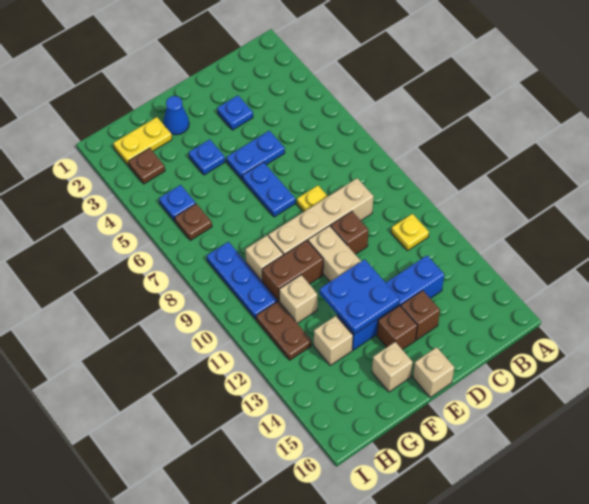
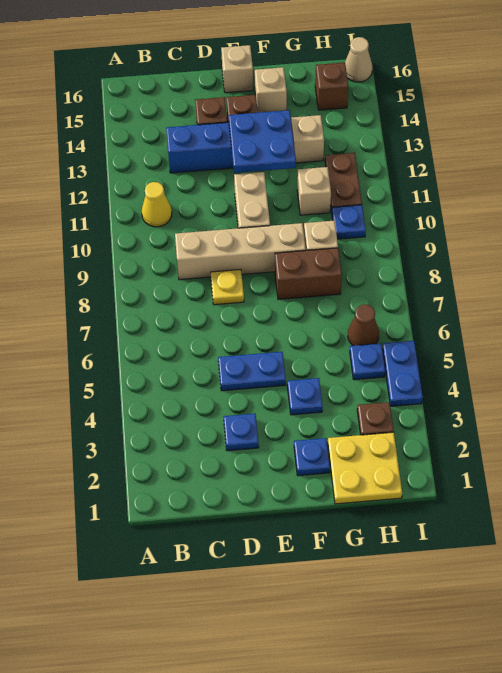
yellow plate B11 level 1 -> yellow cone B11 level 1
brown brick D10 level 1 -> brown brick H15 level 1
blue plate E6:E7 level 1 -> blue plate I4:I5 level 1
blue cone F2 level 1 -> blue plate F2 level 1
brown brick F10:G10 level 1 -> brown brick F8:G8 level 1
yellow plate G2:H2 level 1 -> yellow plate G1:H2 level 1
brown plate H6 level 1 -> brown cone H6 level 1
blue plate H8:H10 level 1 -> blue plate H10 level 1
none -> tan cone I16 level 1

